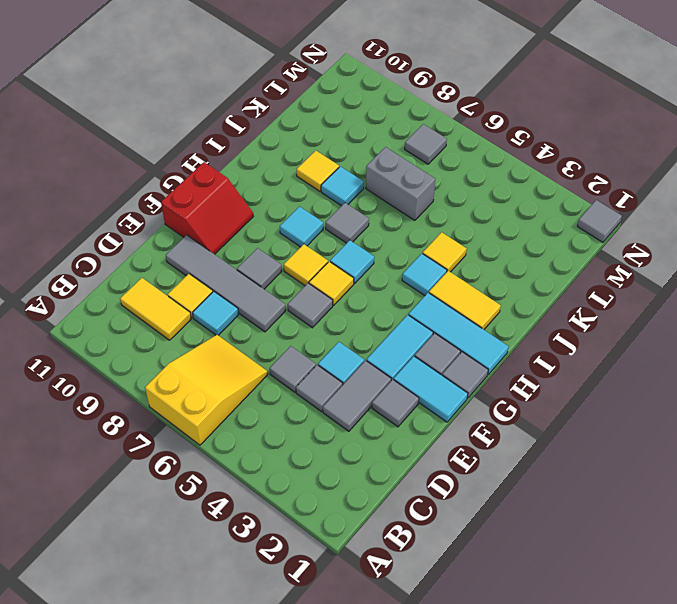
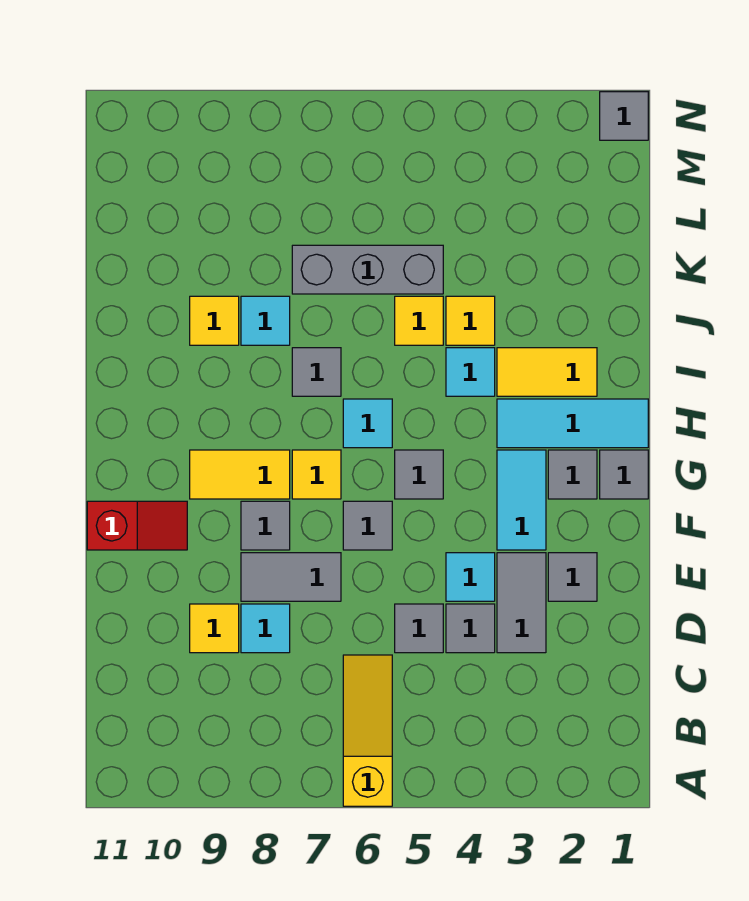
yellow slope A6:C7 level 1 top A -> yellow slope A6:C6 level 1 top A
yellow tile C9:C10 level 1 -> yellow tile G8:G9 level 1
grey tile E7:E10 level 1 -> grey tile E7:E8 level 1
cyan tile F1:F2 level 1 -> none
red slope F10:G11 level 1 top 11 -> red slope F10:F11 level 1 top 11
yellow tile G6 level 1 -> yellow tile J5 level 1
cyan tile H8 level 1 -> none
grey brick K6:K7 level 1 -> grey brick K5:K7 level 1
grey tile M7 level 1 -> grey tile G5 level 1

